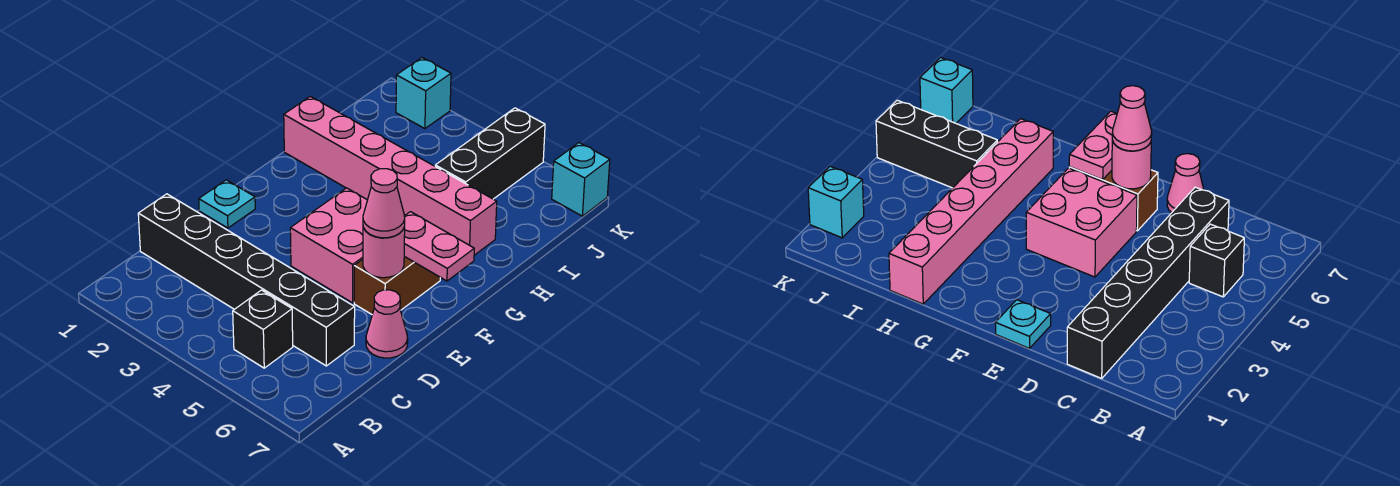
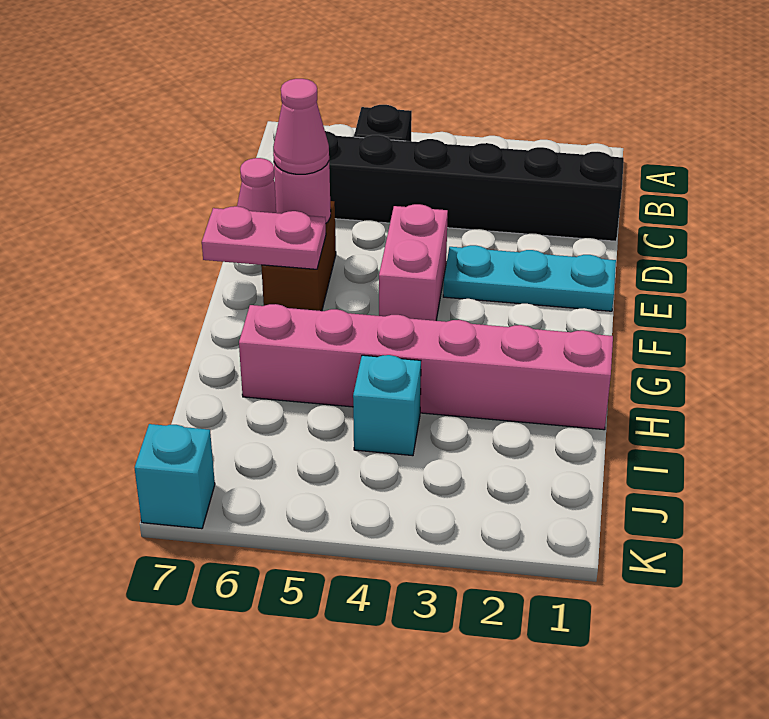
cyan plate E1 level 1 -> cyan plate E1:E3 level 1
pink brick E4:F5 level 1 -> pink brick E4:F4 level 1
black brick I5:K5 level 1 -> none
cyan brick K2 level 1 -> cyan brick I4 level 1

